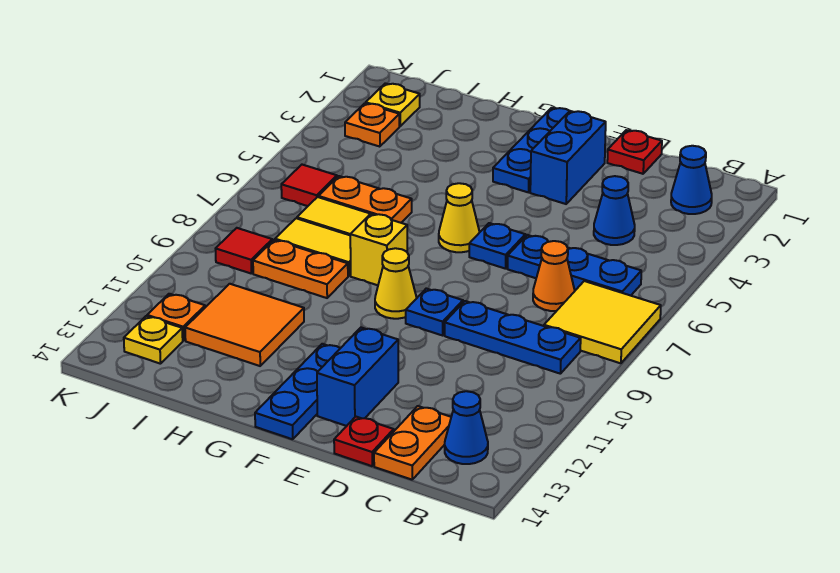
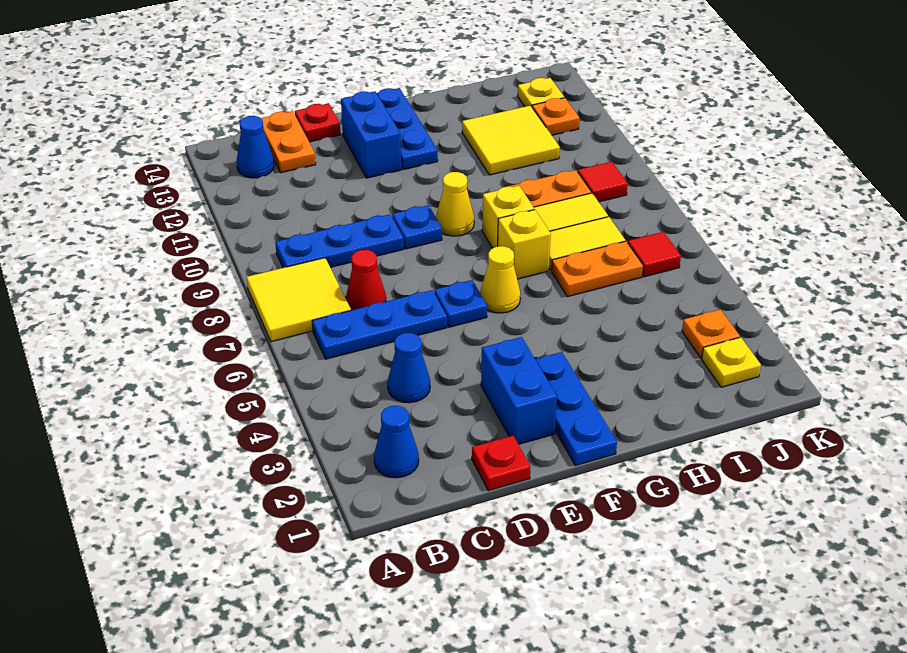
orange cone C7 level 1 -> red cone C7 level 1
none -> yellow brick G7 level 1
orange tile H11:I12 level 1 -> yellow tile H11:I12 level 1

